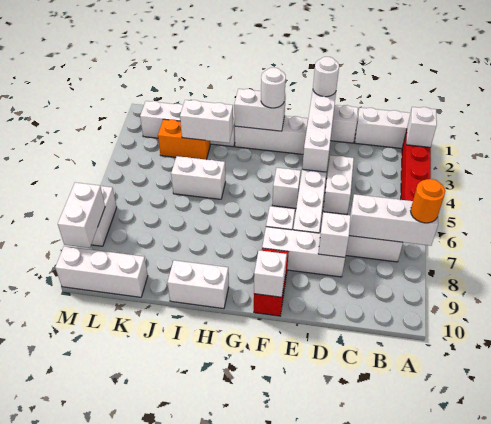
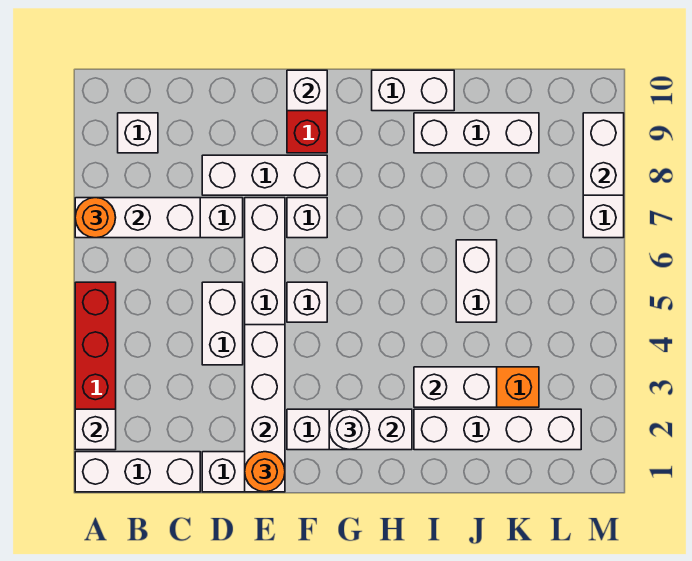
white brick D8 level 2 -> white brick B9 level 1
white round brick E1 level 3 -> orange round brick E1 level 3
white brick I5:J5 level 1 -> white brick J5:J6 level 1
white brick K10:M10 level 1 -> white brick I9:K9 level 1

